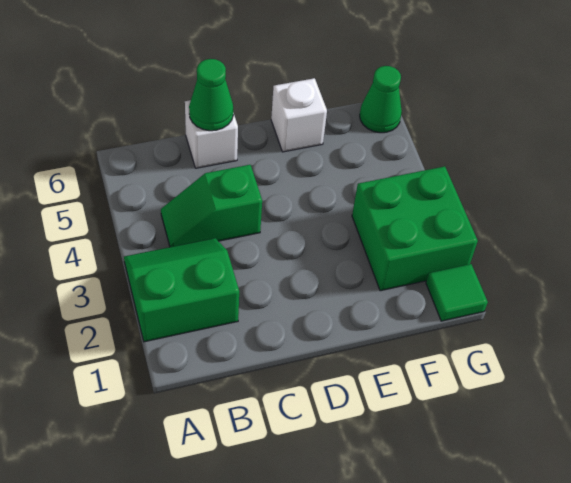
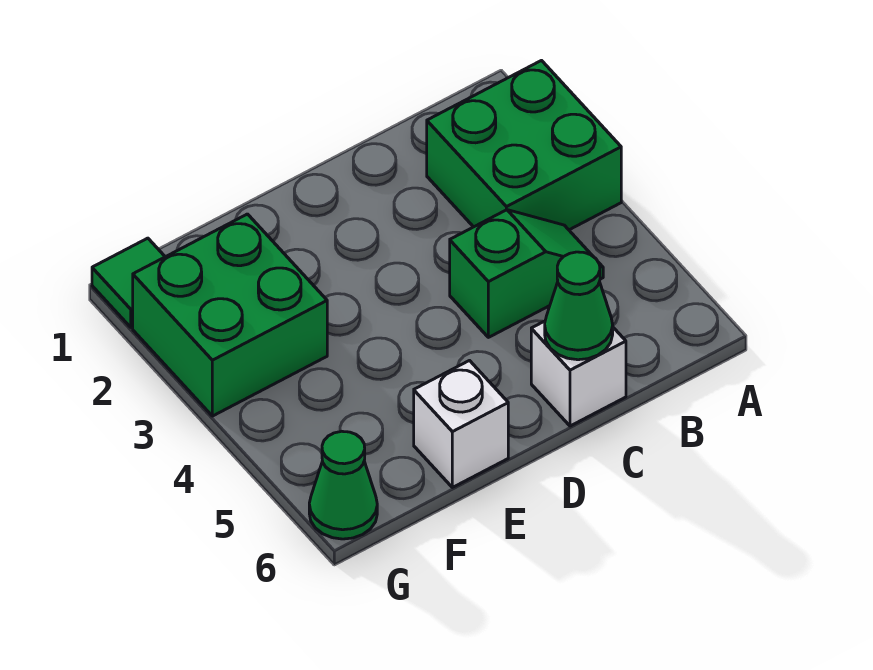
green slope A2:B3 level 1 top 2 -> green brick A2:B3 level 1

